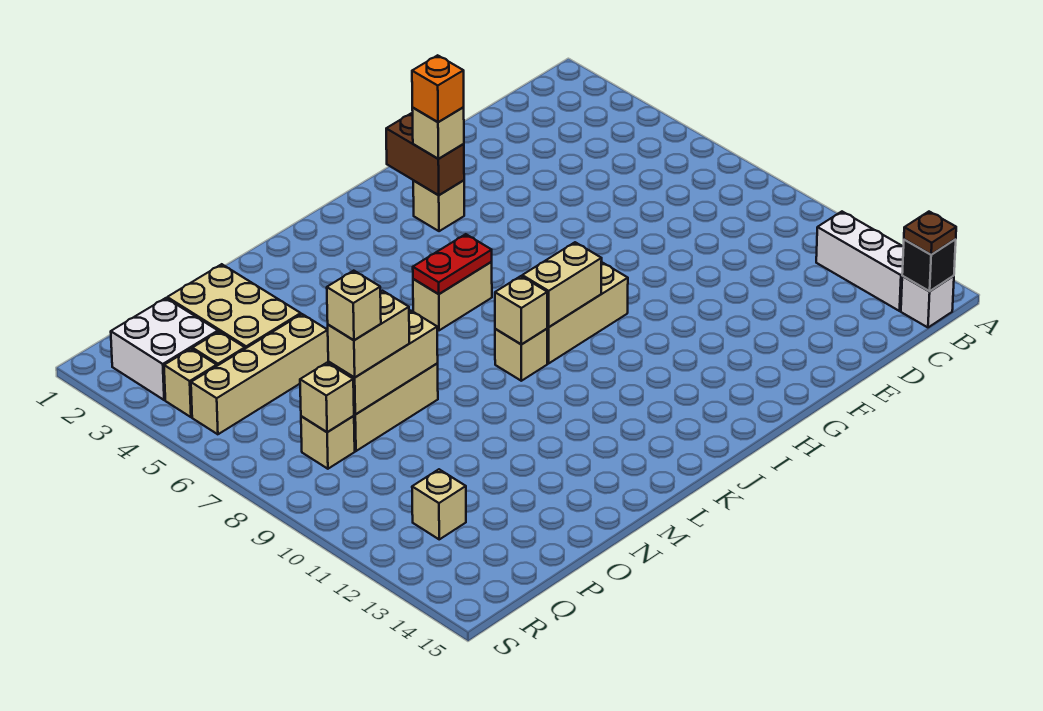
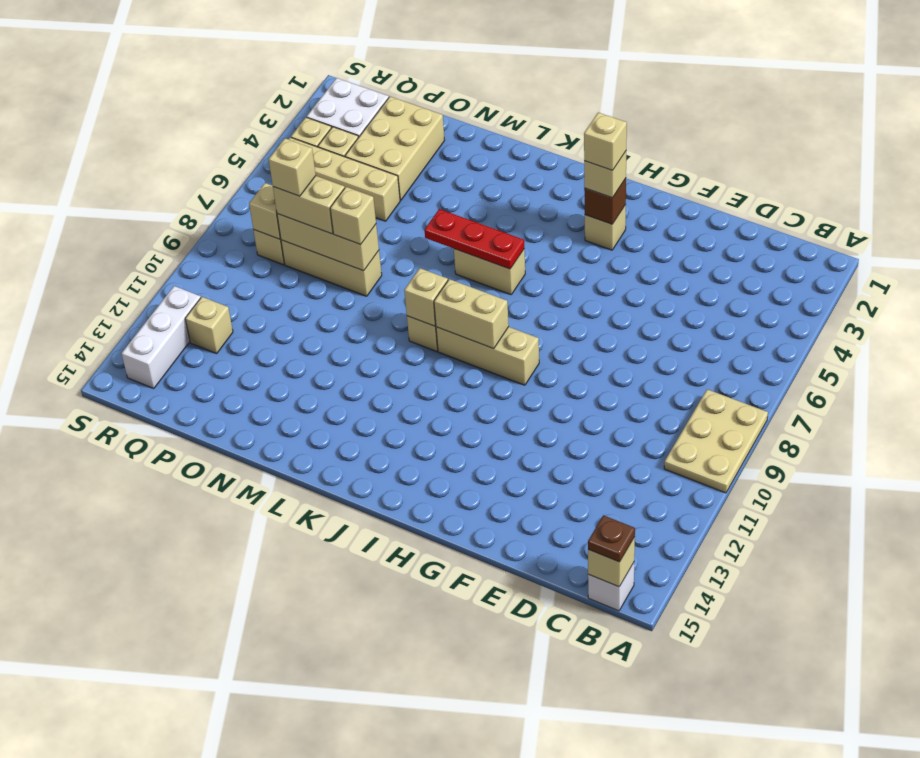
none -> tan plate A8:B10 level 1
white brick B12:B14 level 1 -> white brick R12:R14 level 1
black brick B15 level 2 -> tan brick B15 level 2
brown brick H2:H3 level 2 -> brown brick H3 level 2
orange brick H3 level 4 -> tan brick H3 level 4
red plate J6:K6 level 2 -> red plate J6:L6 level 2
none -> tan brick N8 level 3

